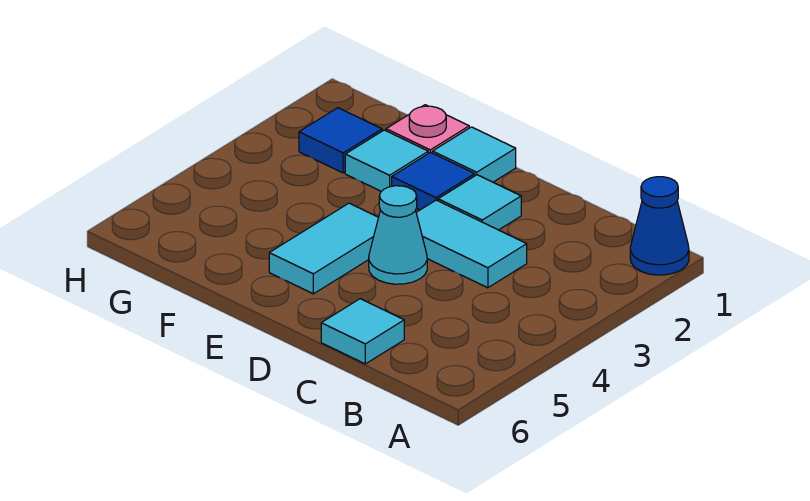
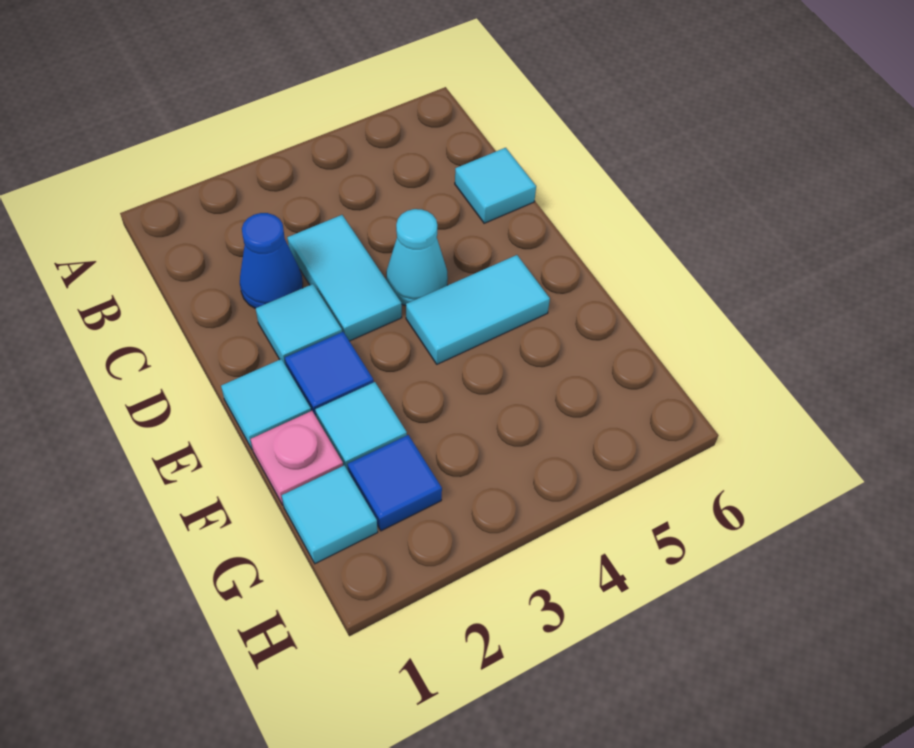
blue cone A1 level 1 -> blue cone C2 level 1
none -> cyan tile G1 level 1

